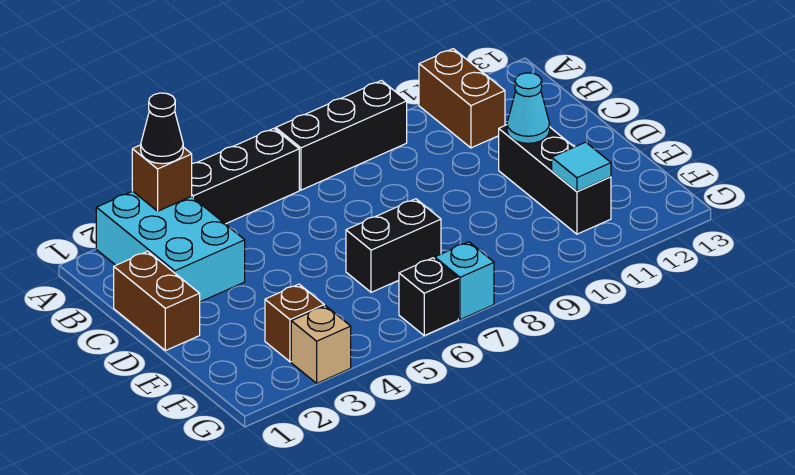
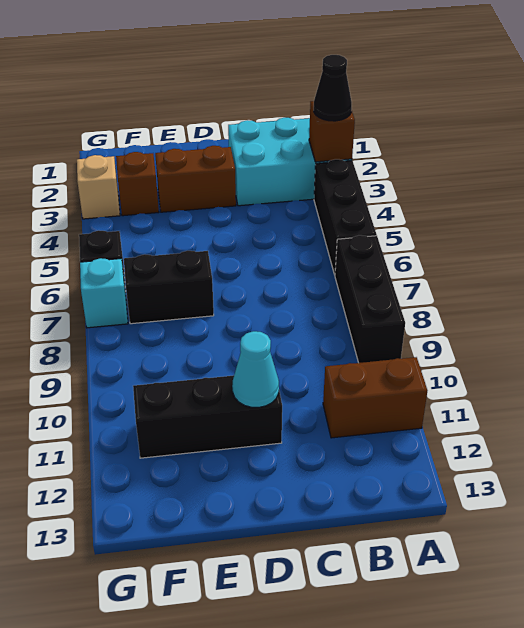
brown brick C1:D1 level 1 -> brown brick D3:E3 level 1
black brick E6:E7 level 1 -> black brick E7:F7 level 1
cyan tile F11 level 2 -> none

